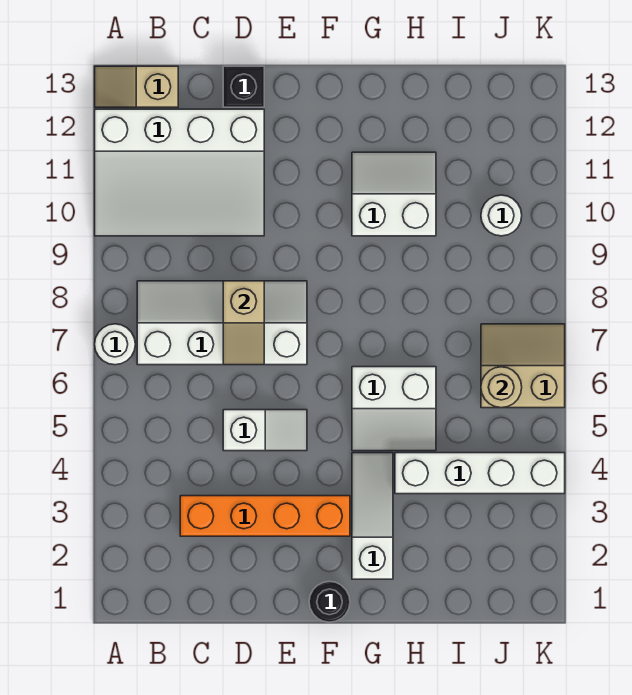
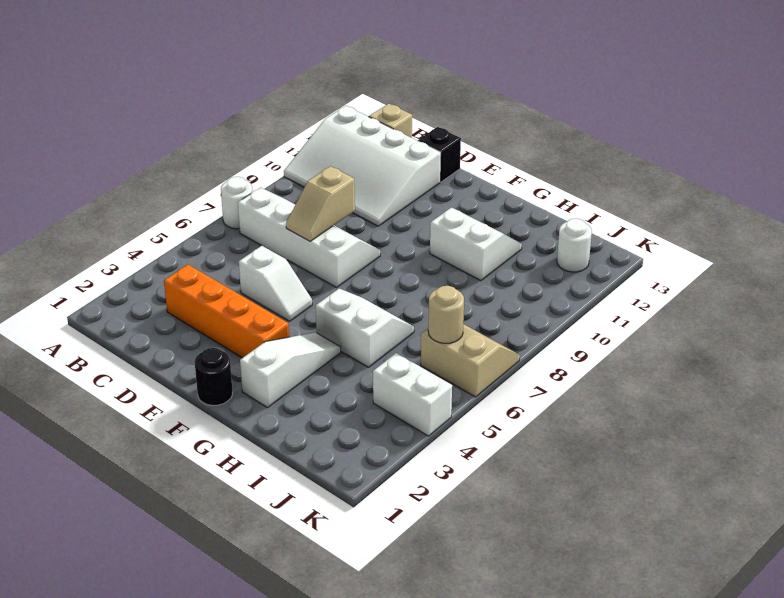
white slope G5:H6 level 1 top 6 -> white slope G5:H6 level 1 top 5
white brick H4:K4 level 1 -> white brick J4:K4 level 1
white round brick J10 level 1 -> white round brick J12 level 1

